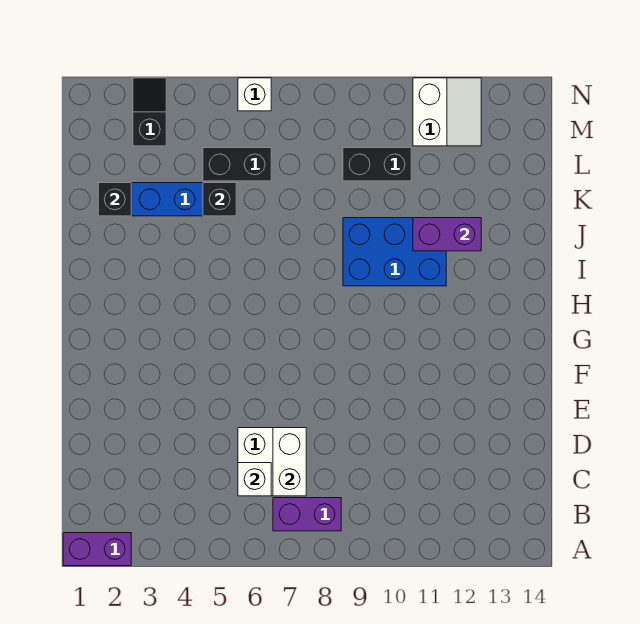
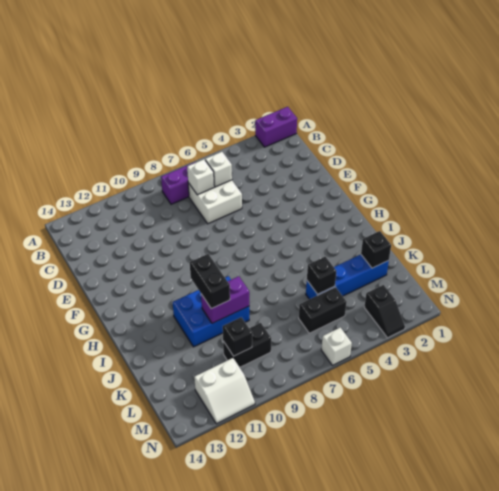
white brick C7:D7 level 2 -> white brick C7 level 2
none -> black brick I10:J10 level 3
purple brick J11:J12 level 2 -> purple brick J9:J10 level 2
none -> black brick L10 level 2
white slope M11:N12 level 1 top 11 -> white slope M11:N12 level 1 top M

